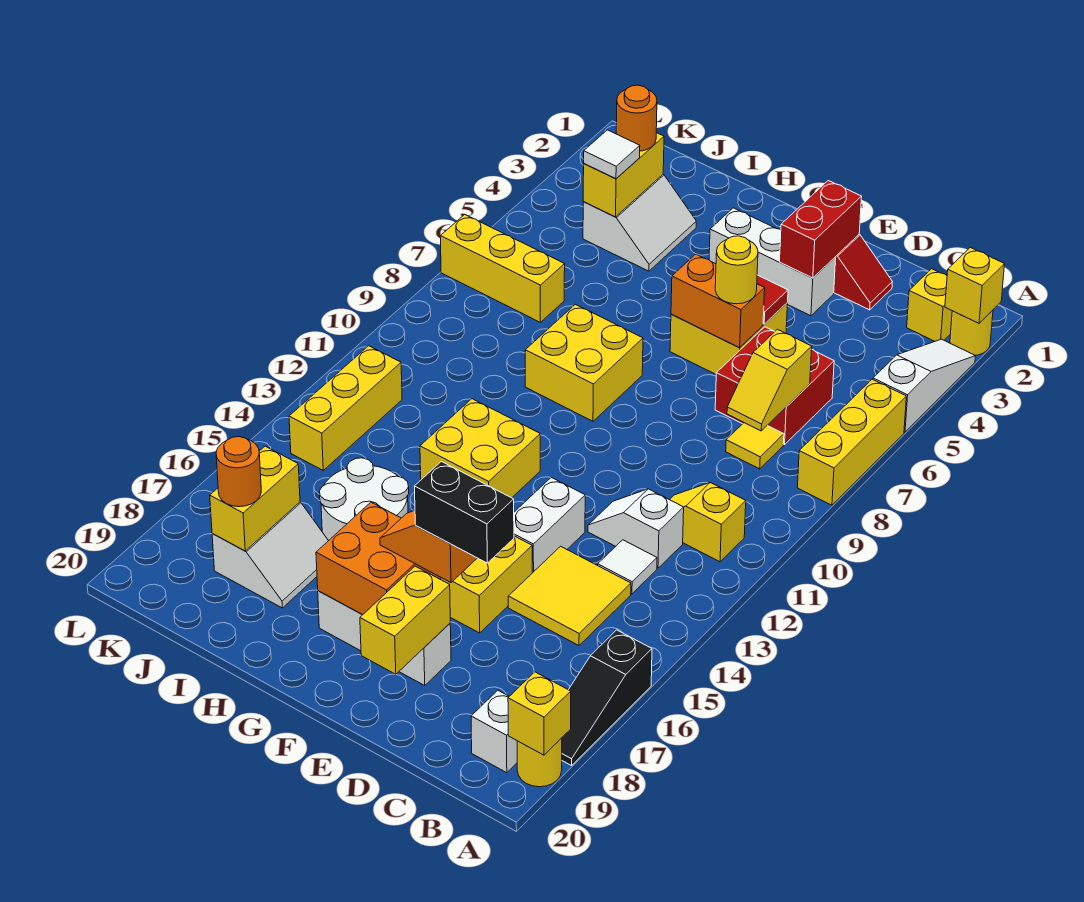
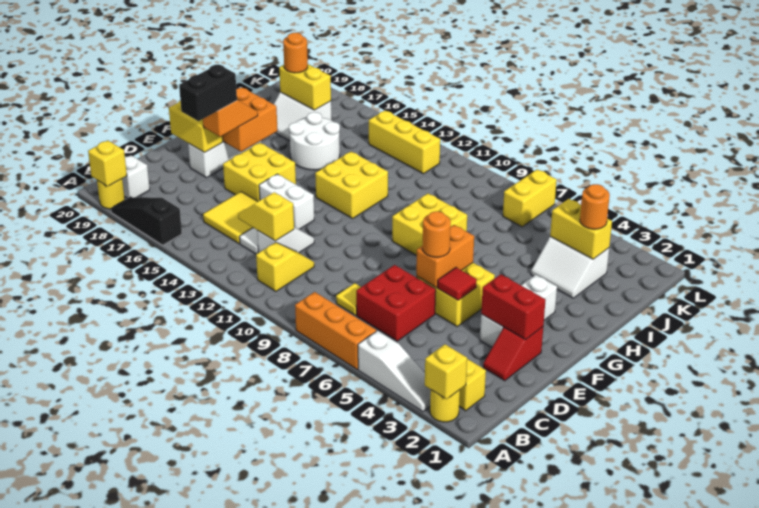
yellow brick A6:A8 level 1 -> orange brick A6:A8 level 1
yellow slope C7:C8 level 2 top 7 -> yellow slope C12:C13 level 2 top 12
yellow round brick E6 level 3 -> orange round brick E6 level 3
white tile J4 level 3 -> none
yellow brick J7:L7 level 1 -> yellow brick K7:L7 level 1

